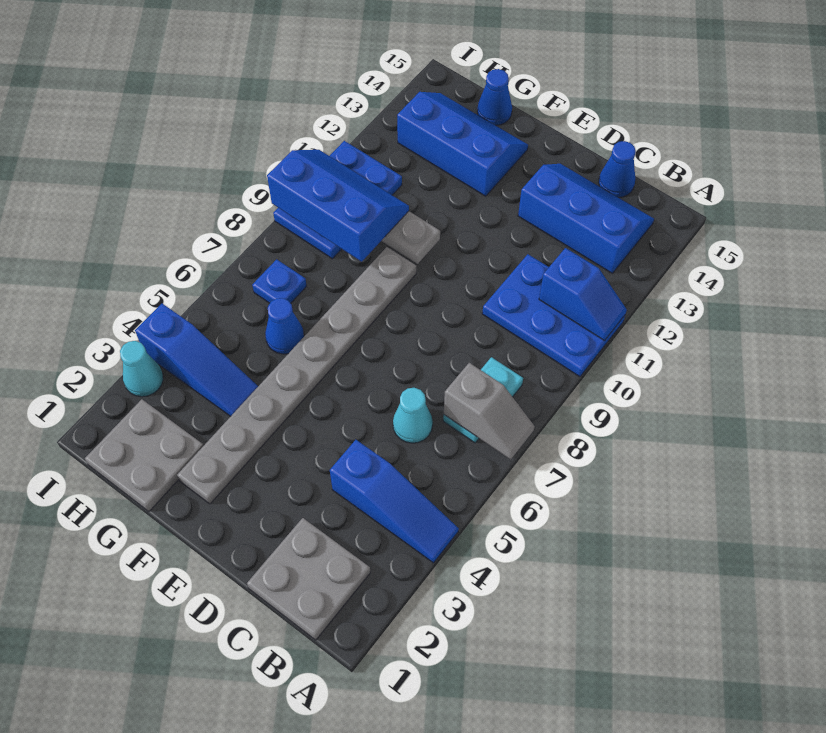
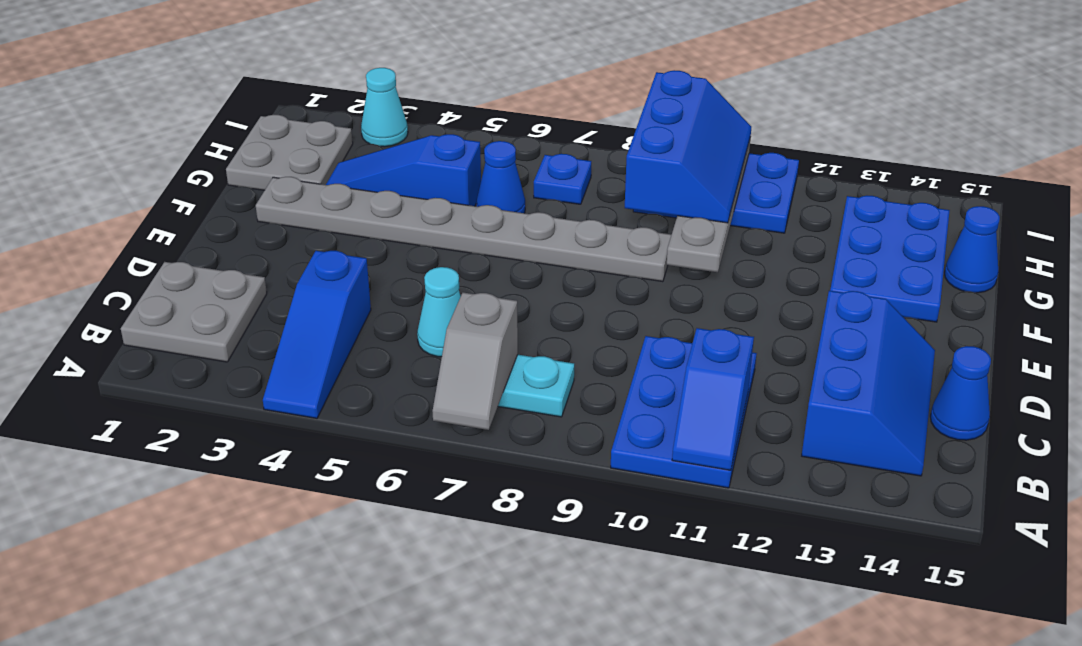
blue slope F13:H14 level 1 top 13 -> blue plate F13:H14 level 1
blue slope G4:I4 level 1 top I -> blue slope G3:G5 level 1 top 5

